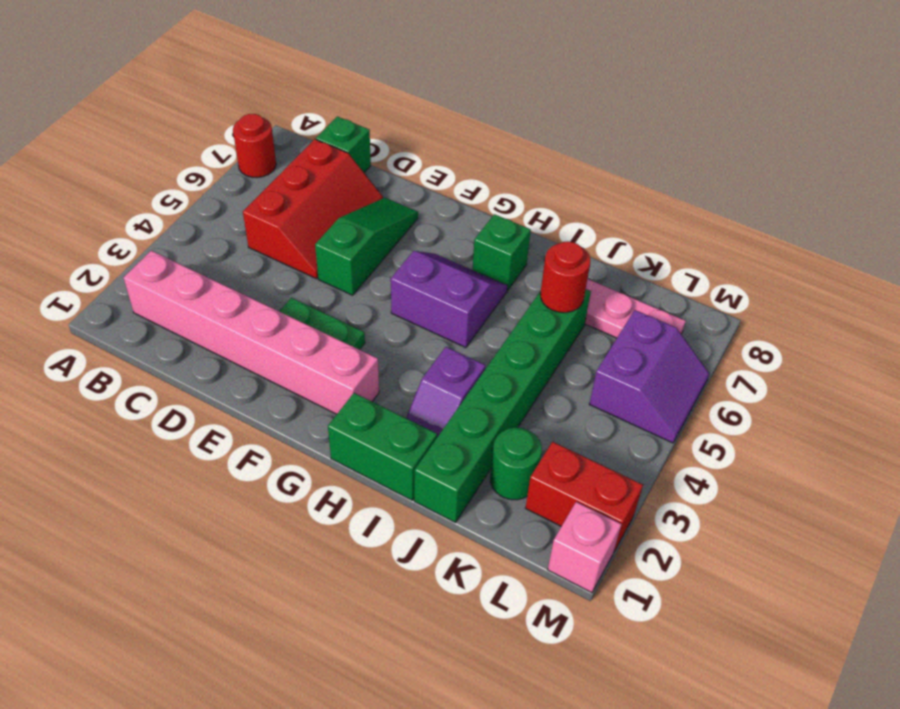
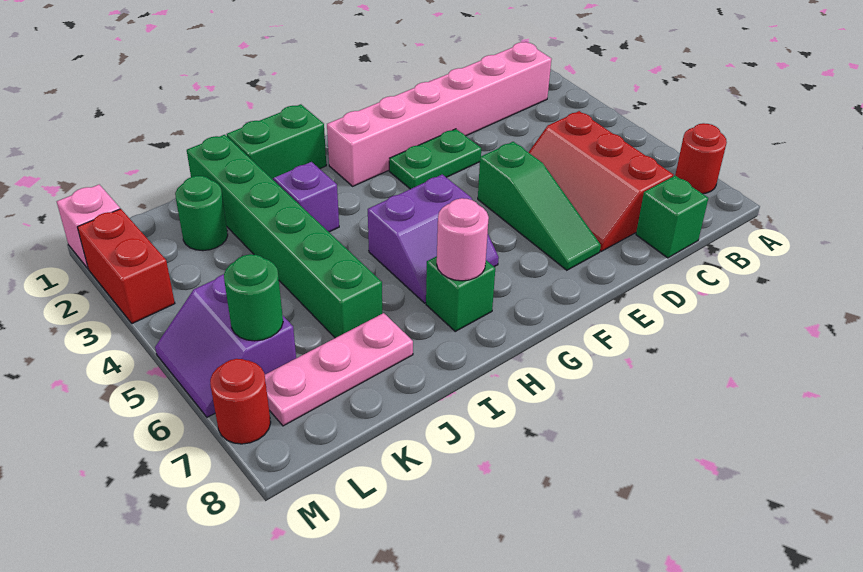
none -> pink round brick H7 level 2
red round brick J6 level 2 -> red round brick M7 level 1
red brick L2:M2 level 1 -> red brick M2:M3 level 1
none -> green round brick L6 level 2

